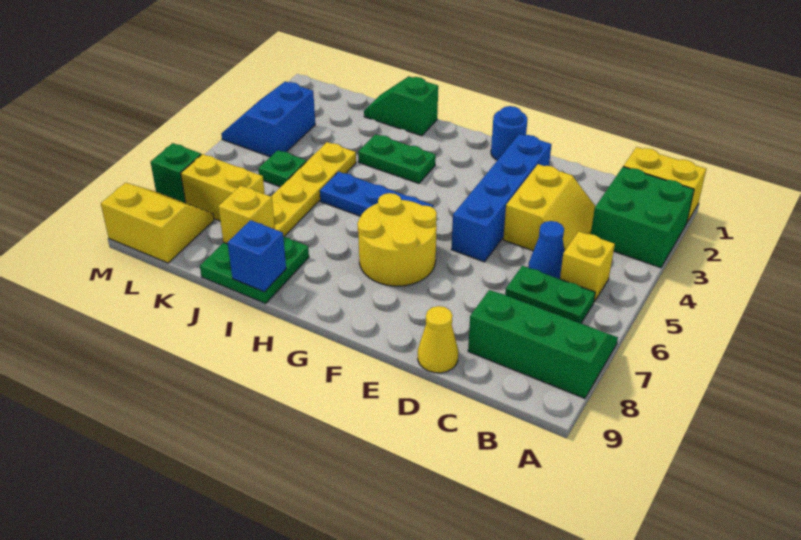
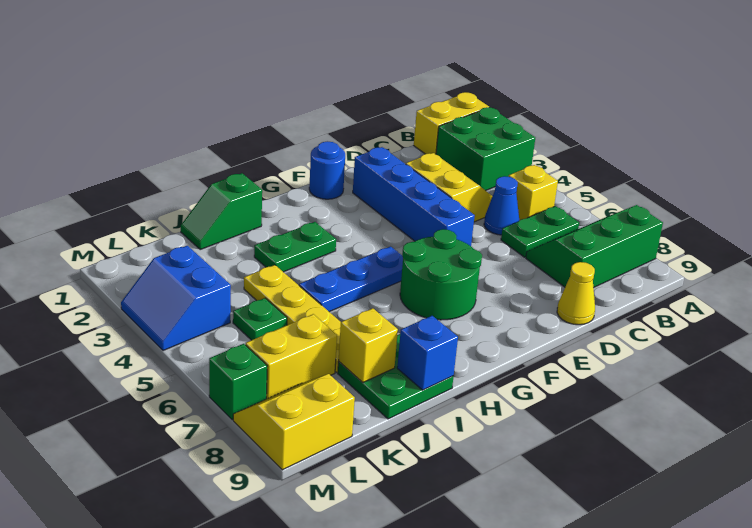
yellow round brick F6:G7 level 1 -> green round brick F6:G7 level 1

